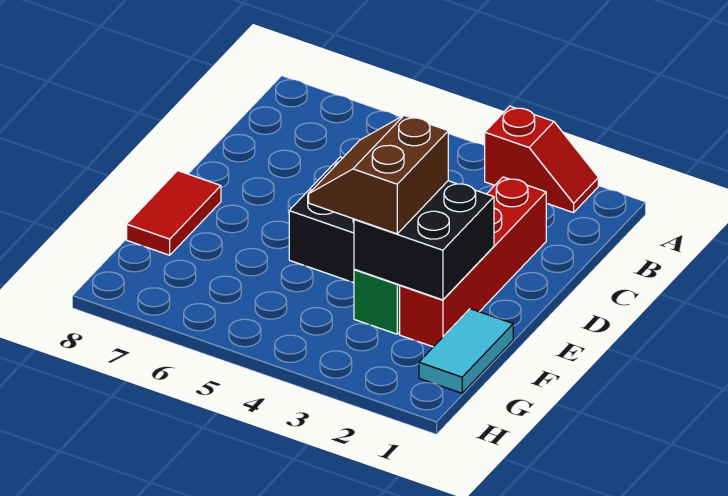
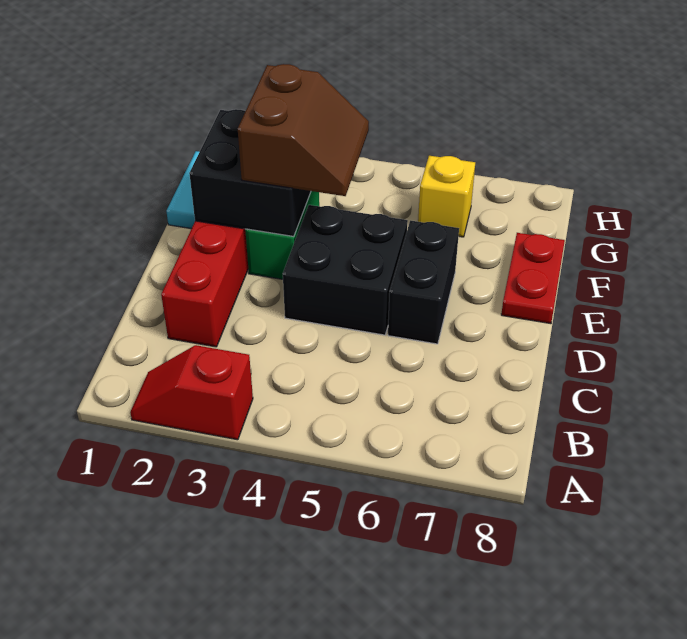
none -> black brick D6:E6 level 1
red tile E8:F8 level 1 -> red plate E8:F8 level 1
none -> yellow brick G6 level 1

